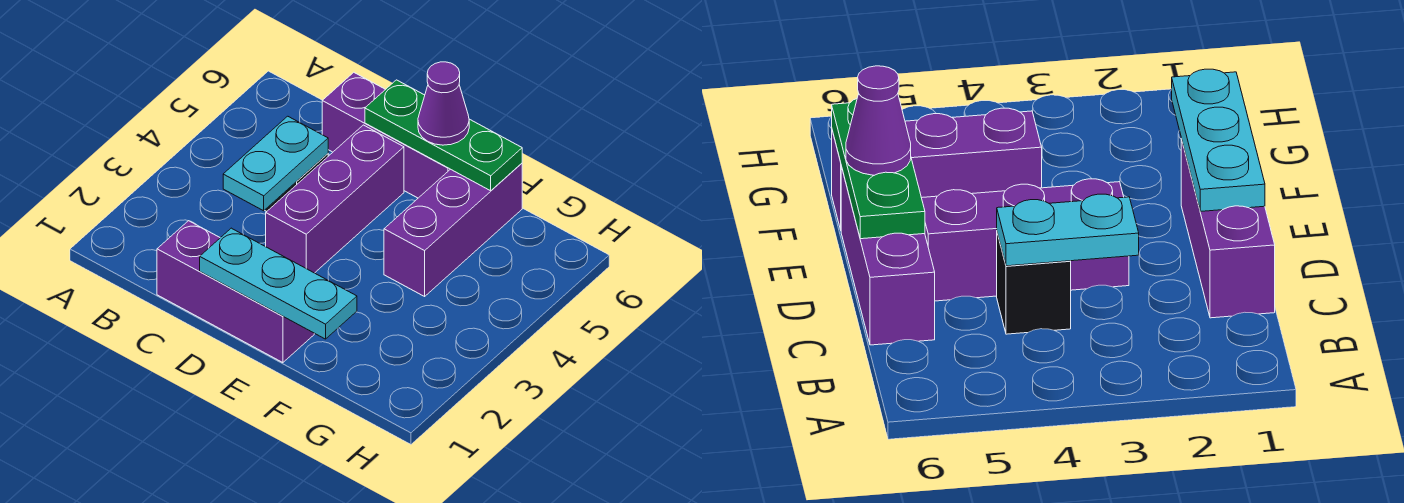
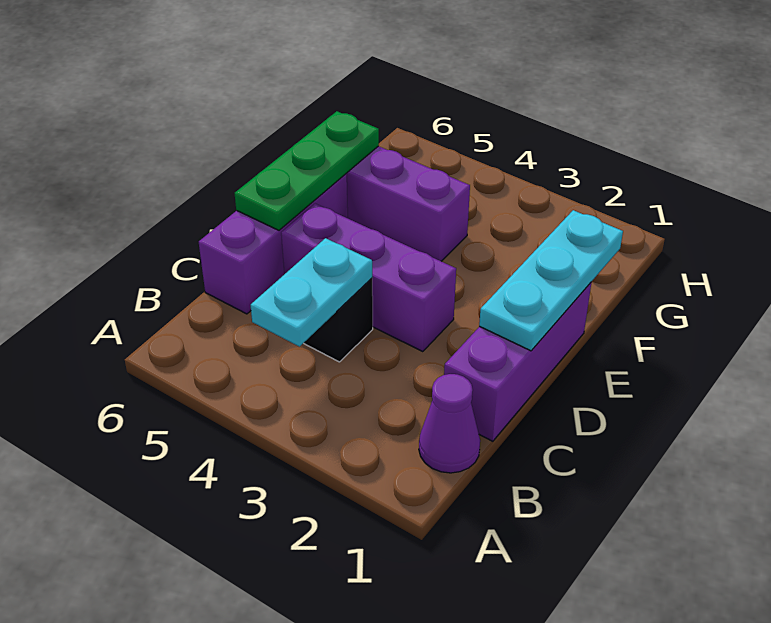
cyan plate C3:C4 level 2 -> cyan plate B4:C4 level 2
purple cone E6 level 3 -> purple cone B1 level 1

